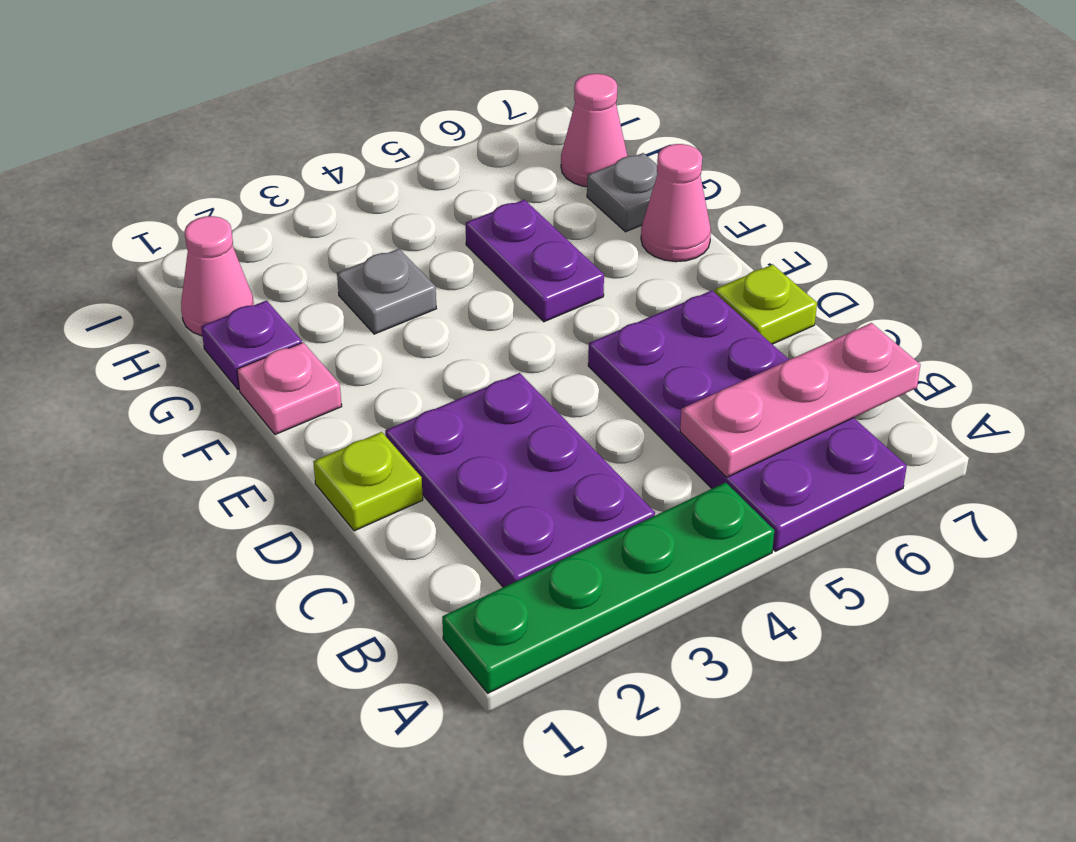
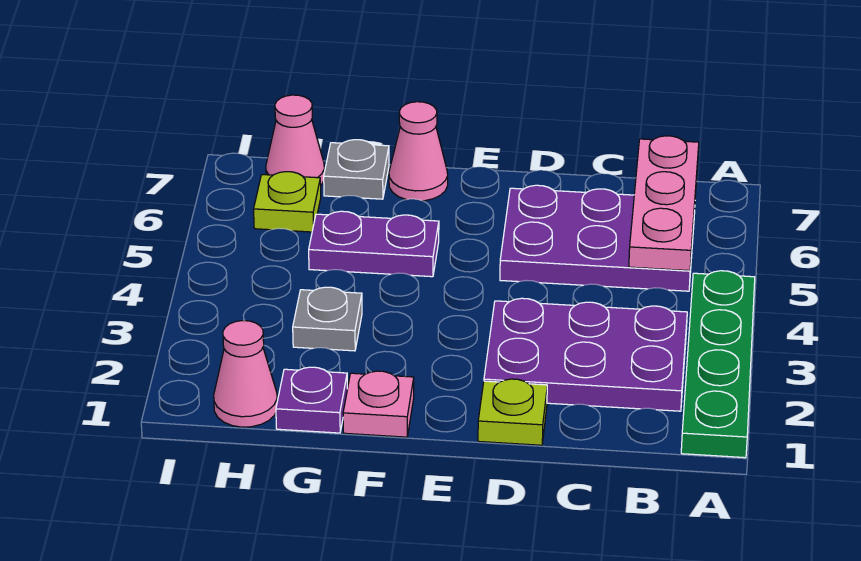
purple plate A5:D6 level 1 -> purple plate B5:D6 level 1
lime plate D7 level 1 -> lime plate H6 level 1

